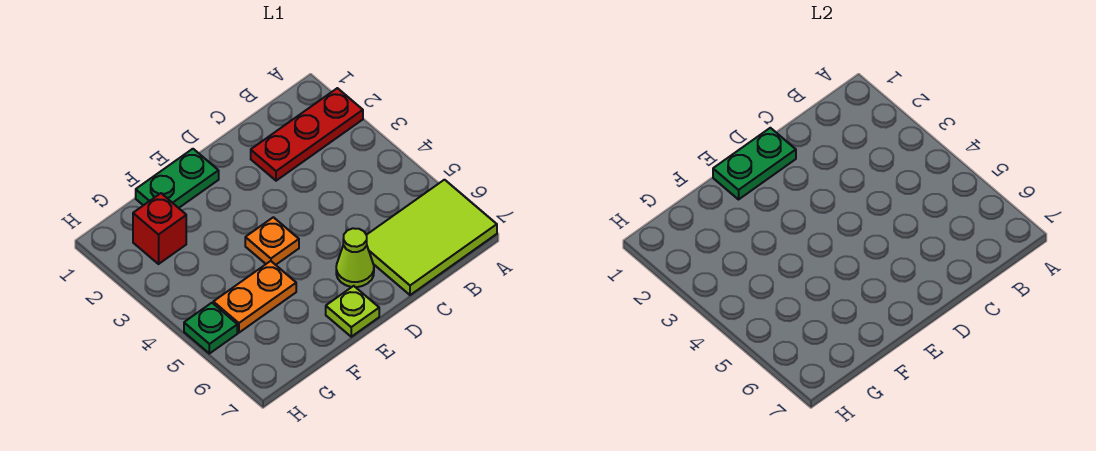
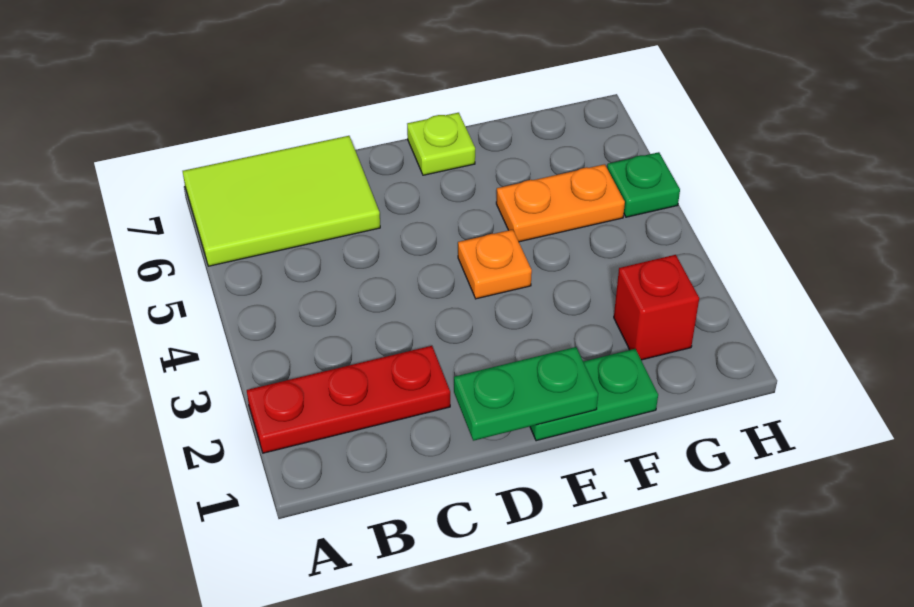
lime cone D6 level 1 -> none

